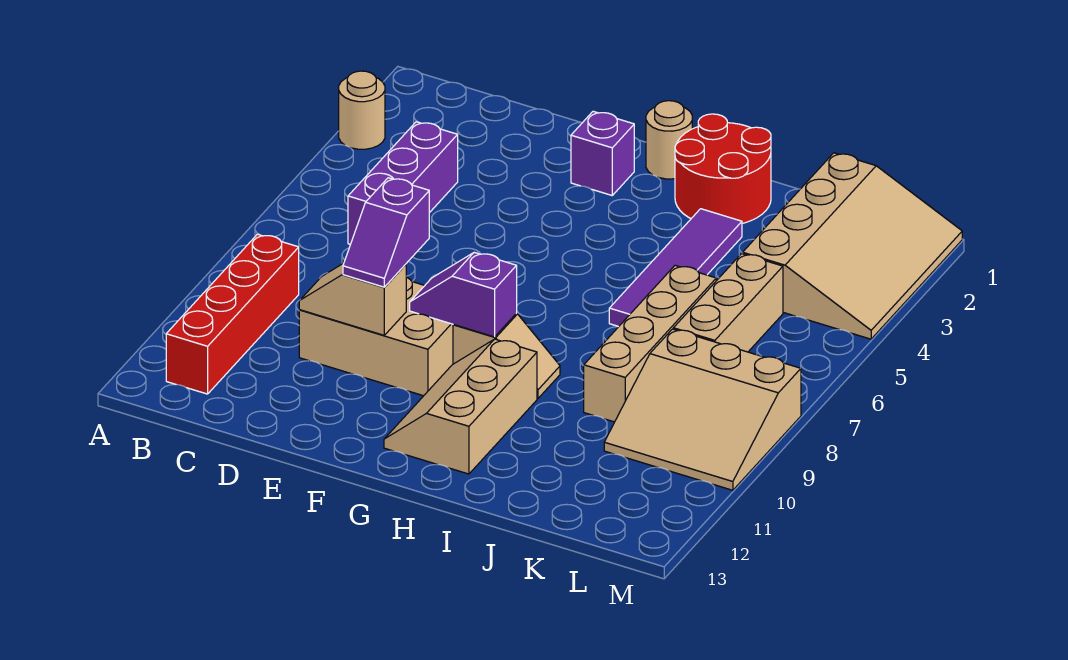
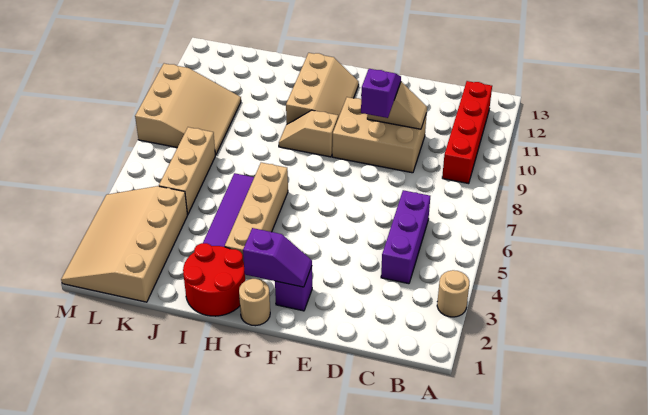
purple slope F9:G9 level 2 top G -> purple slope F2:G2 level 2 top G
tan brick J6:J9 level 1 -> tan brick H3:H6 level 1
tan slope K8:M10 level 1 top 8 -> tan slope K8:M10 level 1 top M

